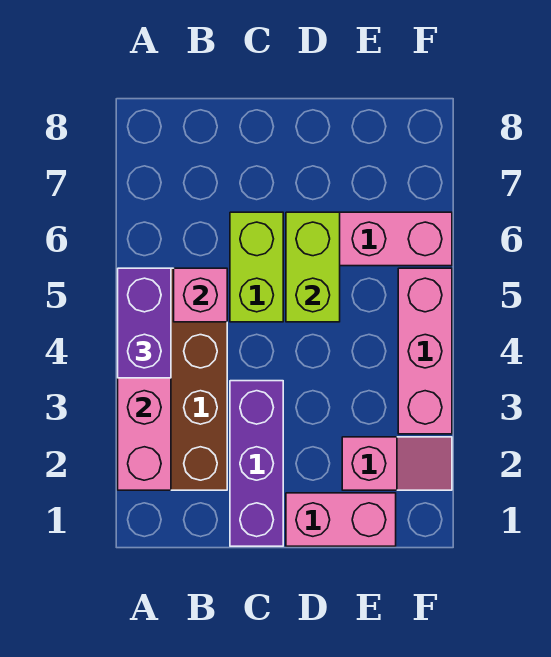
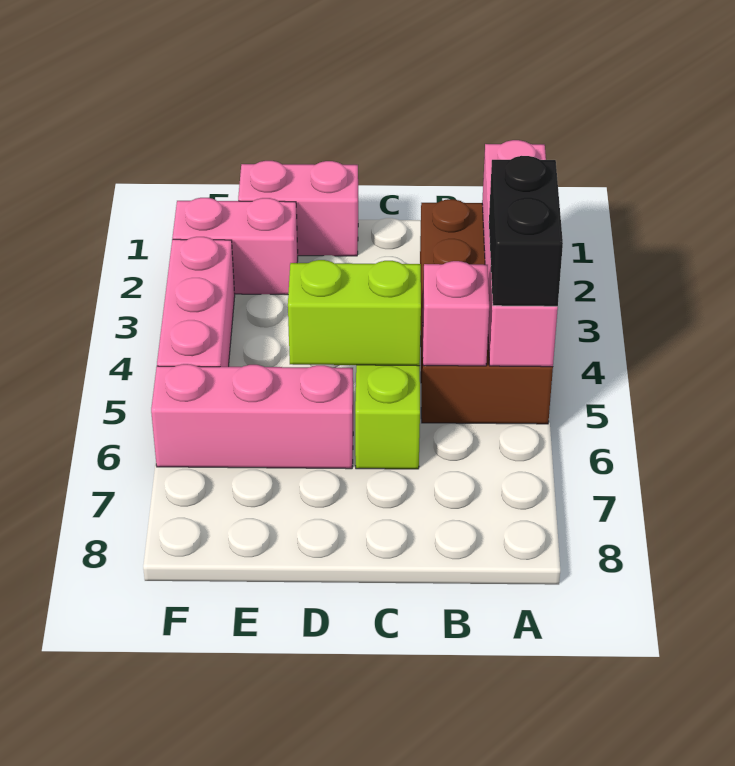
purple brick A4:A5 level 3 -> black brick A4:A5 level 3
purple brick C1:C3 level 1 -> none
lime brick D5:D6 level 2 -> lime brick C5:D5 level 2
pink slope E2:F2 level 1 top E -> pink brick E2:F2 level 1

